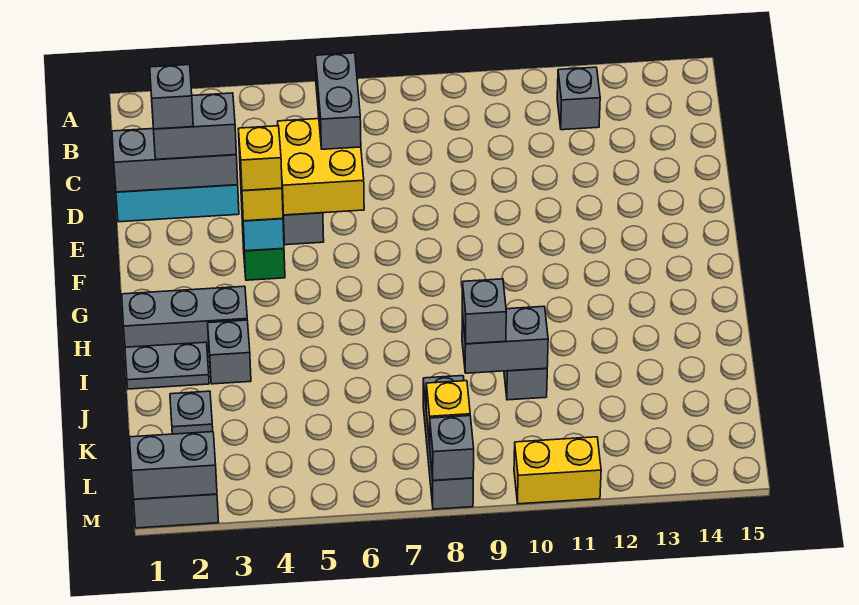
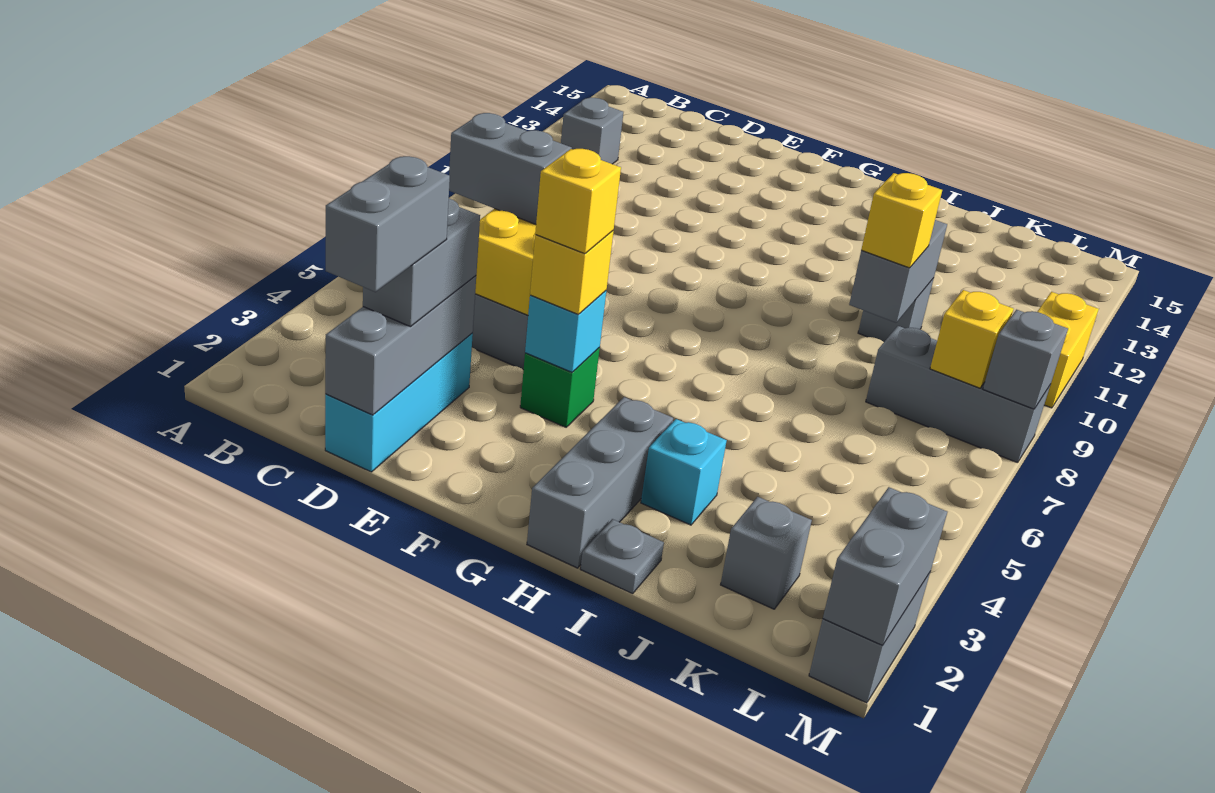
grey brick D2 level 4 -> grey brick D1:D2 level 4
grey plate I1:I2 level 1 -> grey plate I1 level 1
grey brick I3 level 1 -> cyan brick I3 level 1
grey brick J9 level 3 -> yellow brick J9 level 3

